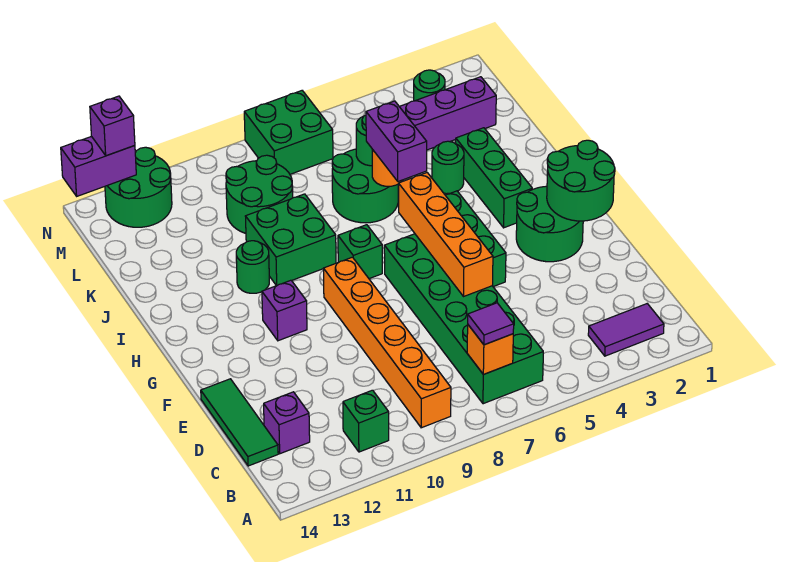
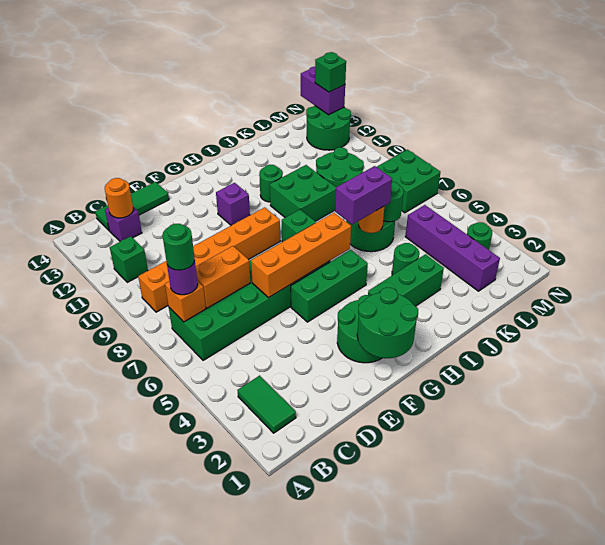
purple tile B2:B3 level 1 -> green tile B2:B3 level 1
purple tile B7 level 3 -> purple round brick B7 level 3
none -> green round brick B7 level 4
none -> orange brick C7:D7 level 2
none -> orange round brick C13 level 2
purple brick N13 level 3 -> green brick N13 level 3

